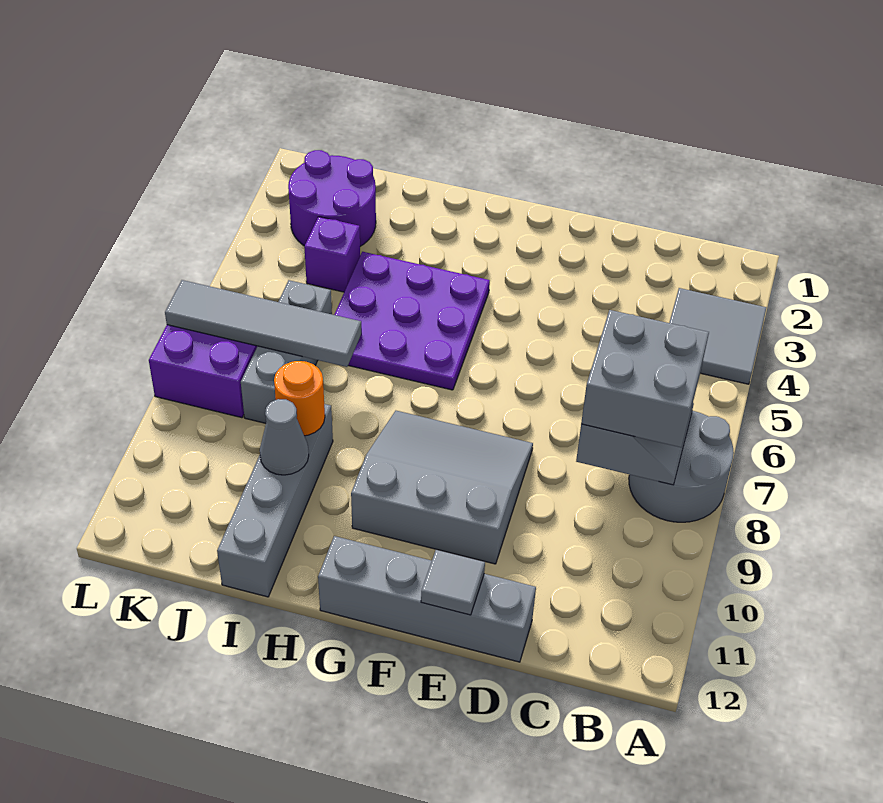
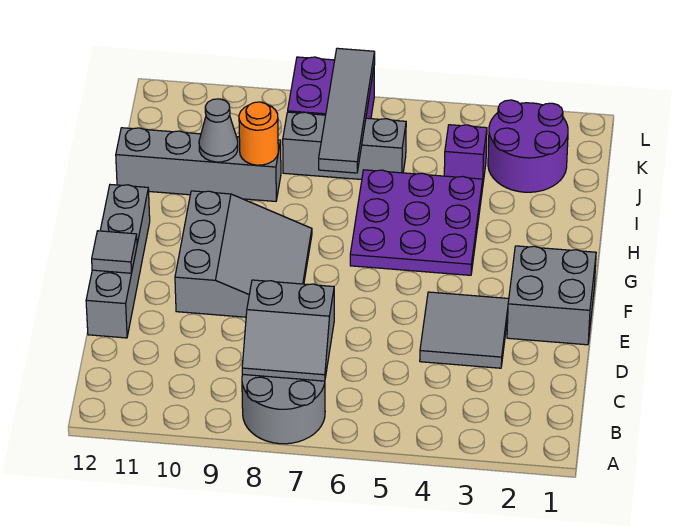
grey tile A3:B4 level 1 -> grey tile D3:E4 level 1
grey brick B7:C8 level 3 -> grey brick E1:F2 level 1

